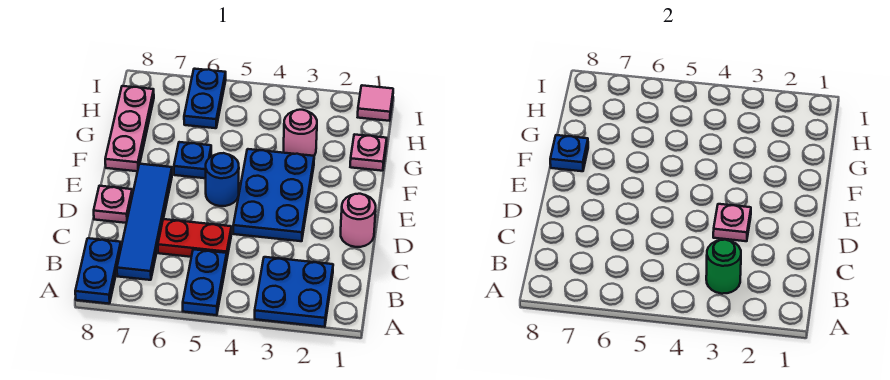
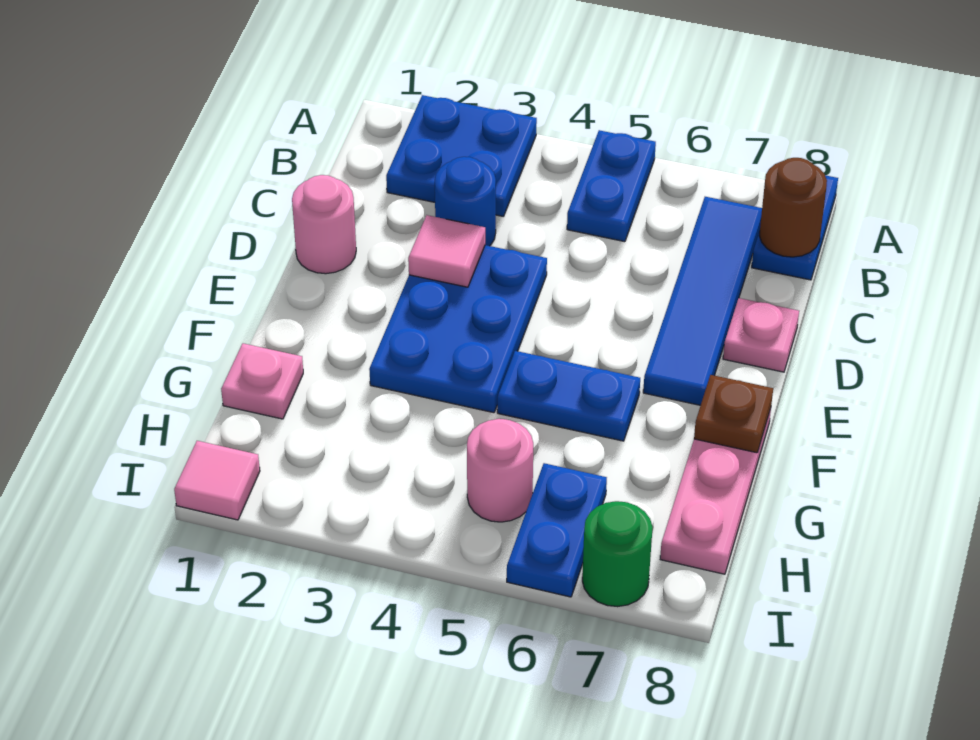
green round brick B3 level 2 -> green round brick I7 level 1
none -> brown round brick B8 level 2
red plate C5:C6 level 1 -> none
pink plate D3 level 2 -> pink tile D3 level 2
blue round brick E5 level 1 -> blue round brick C3 level 1
blue plate F6 level 1 -> blue plate F5:F6 level 1
blue plate F8 level 2 -> brown plate F8 level 2
pink round brick G3 level 1 -> pink round brick H5 level 1

